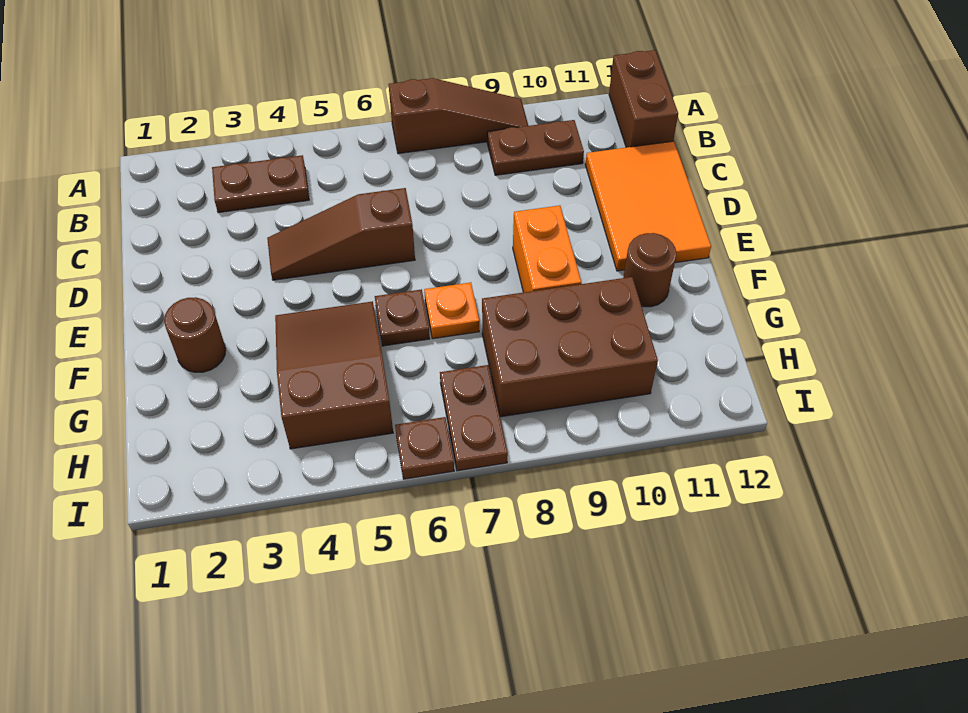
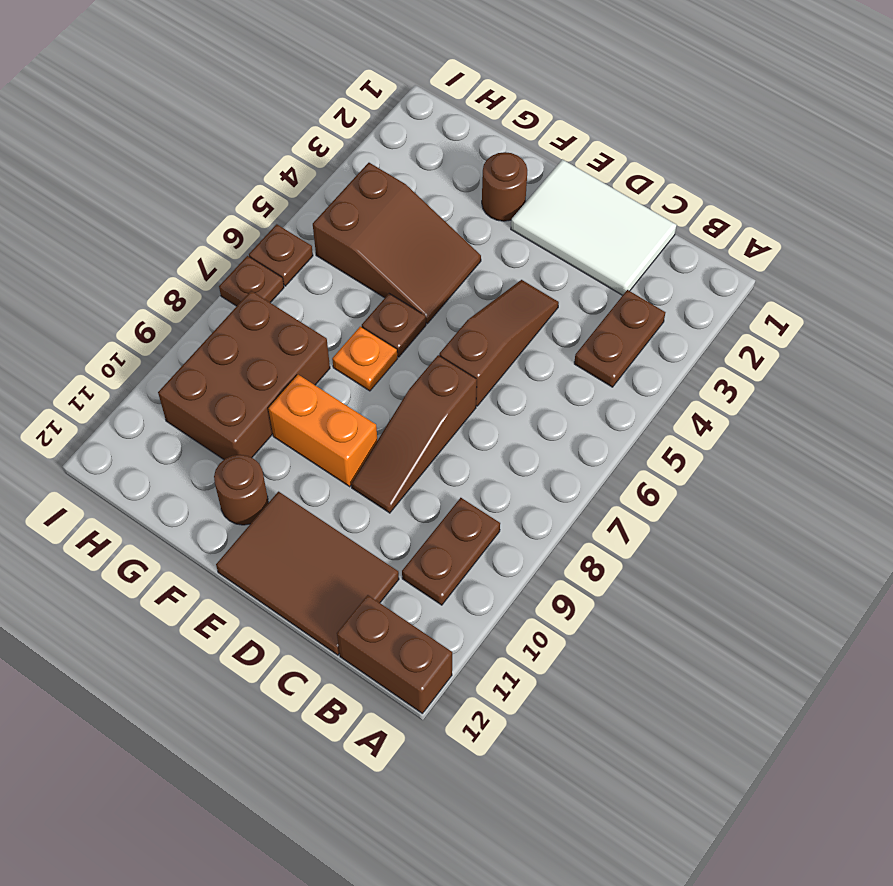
brown slope A7:A9 level 1 top 7 -> brown slope D7:D9 level 1 top 7
none -> white tile C1:E2 level 1
orange tile C11:E12 level 1 -> brown tile C11:E12 level 1
brown plate H7:I7 level 1 -> brown plate I7 level 1

